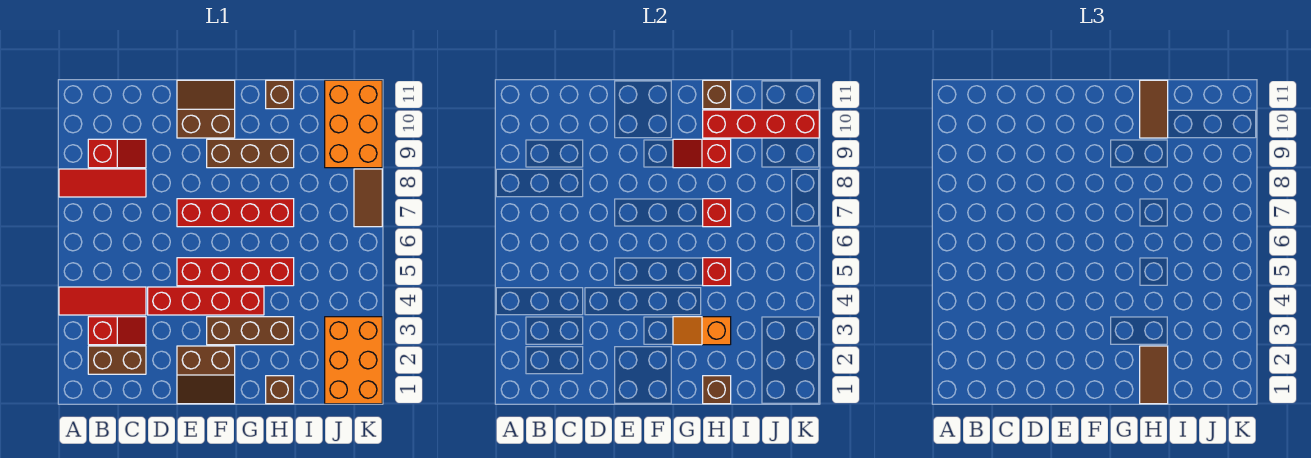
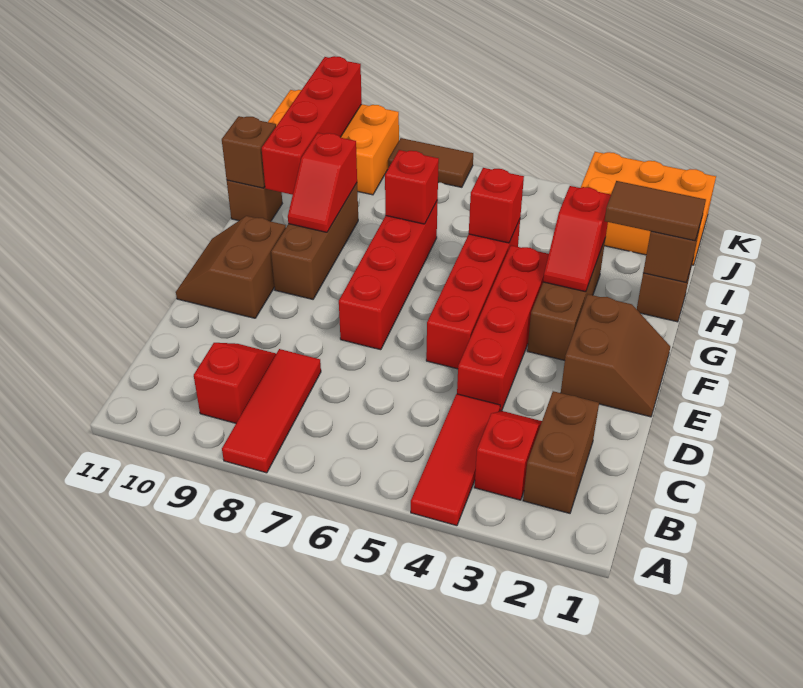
orange slope G3:H3 level 2 top H -> red slope G3:H3 level 2 top H
brown tile H10:H11 level 3 -> none

